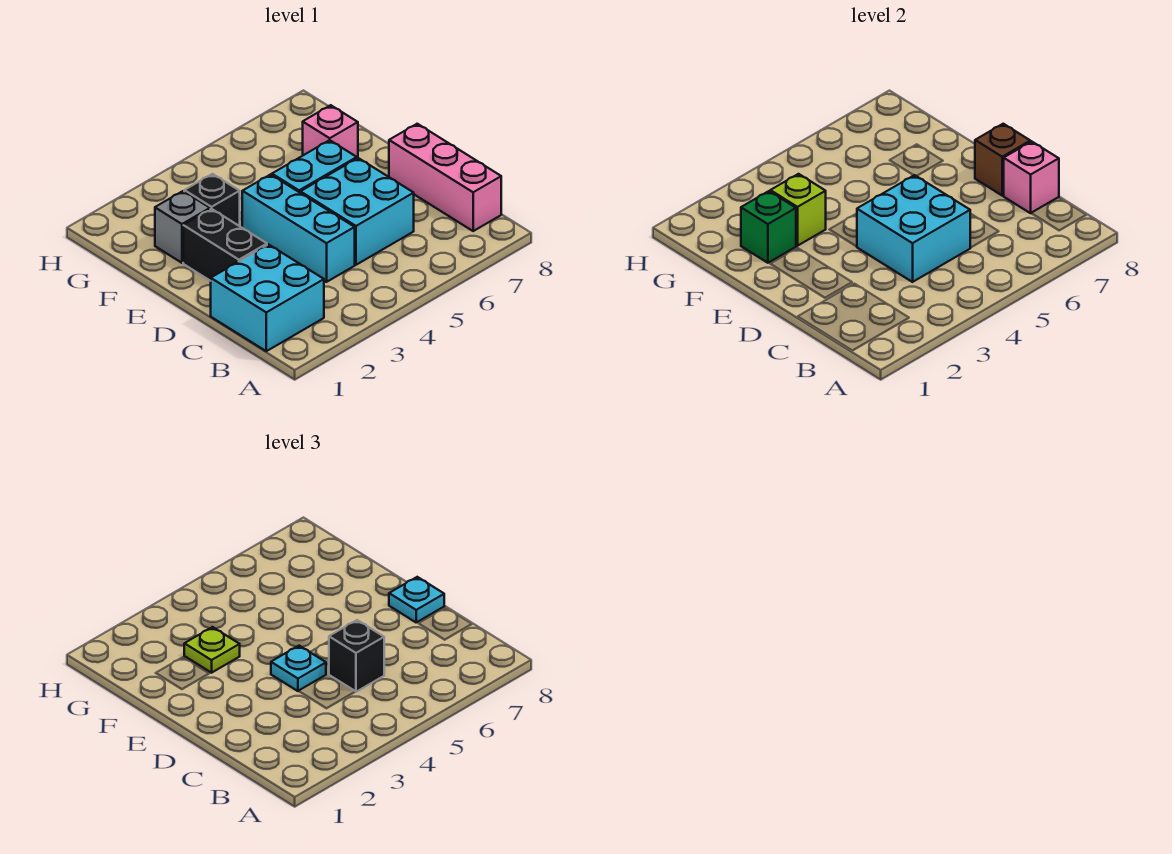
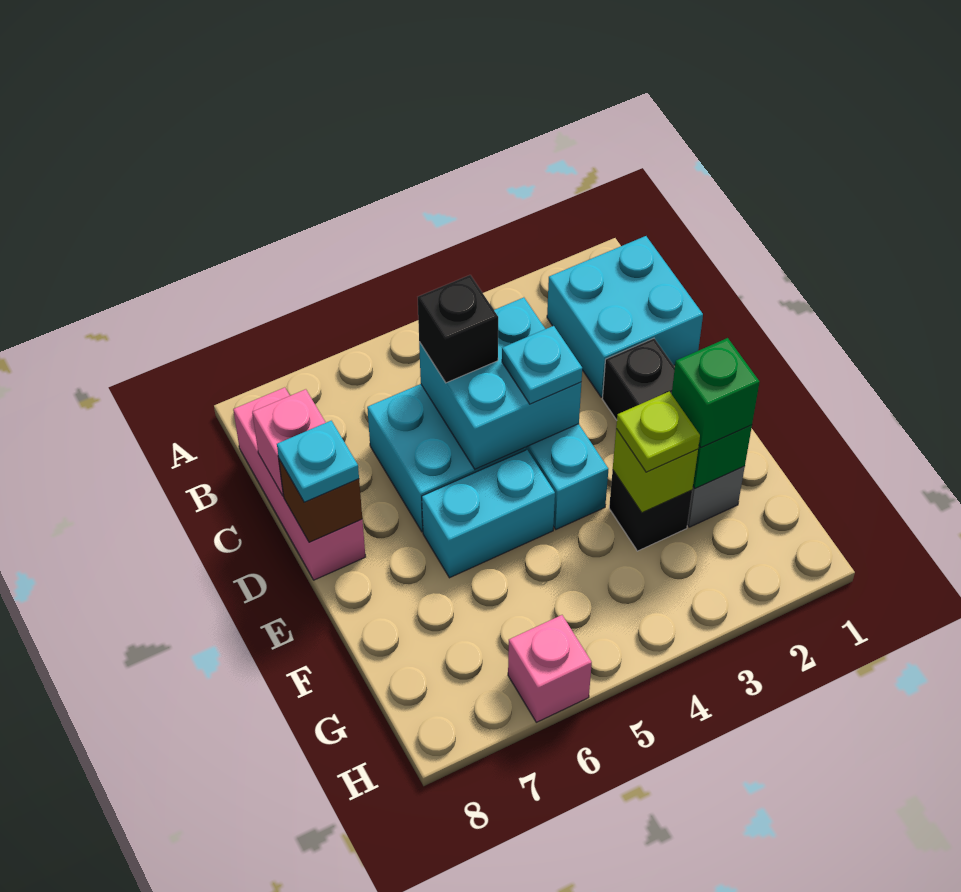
none -> green brick F2 level 3
pink brick F7 level 1 -> pink brick H6 level 1

